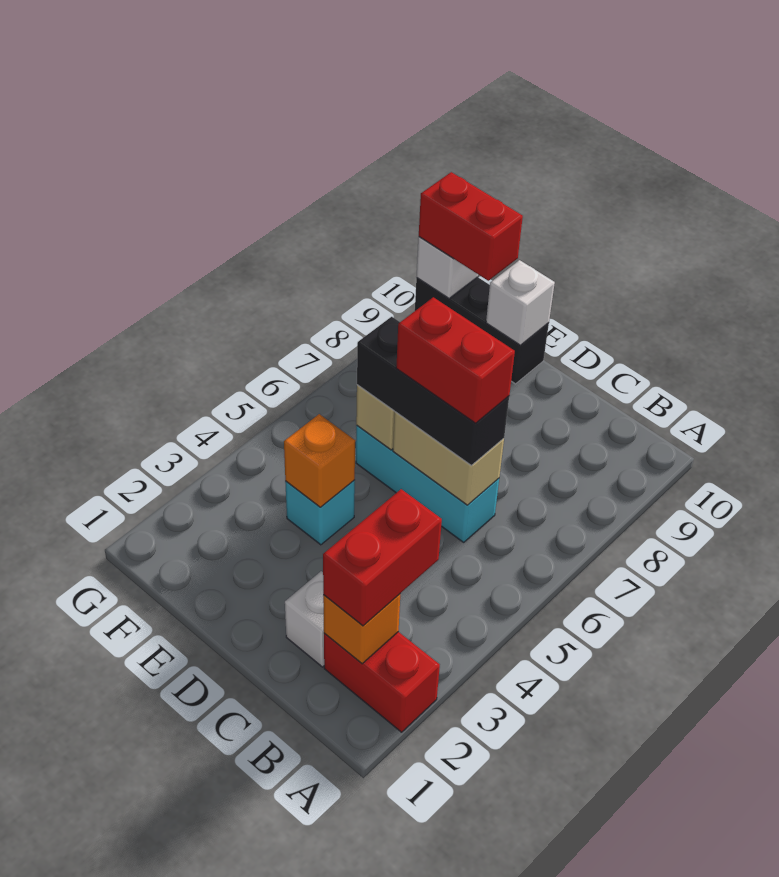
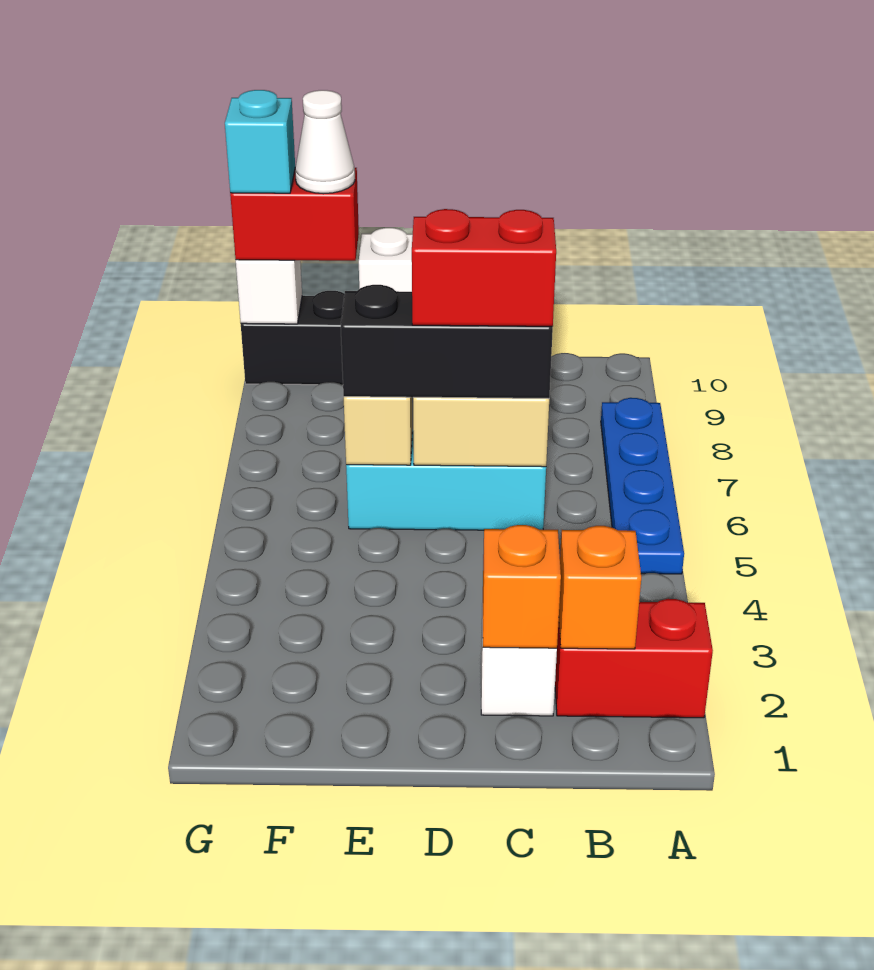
none -> blue plate A5:A8 level 1
red brick B2:B3 level 3 -> none
cyan brick E4 level 1 -> cyan brick G10 level 4
orange brick E4 level 2 -> orange brick C2 level 2
none -> white cone F10 level 4

